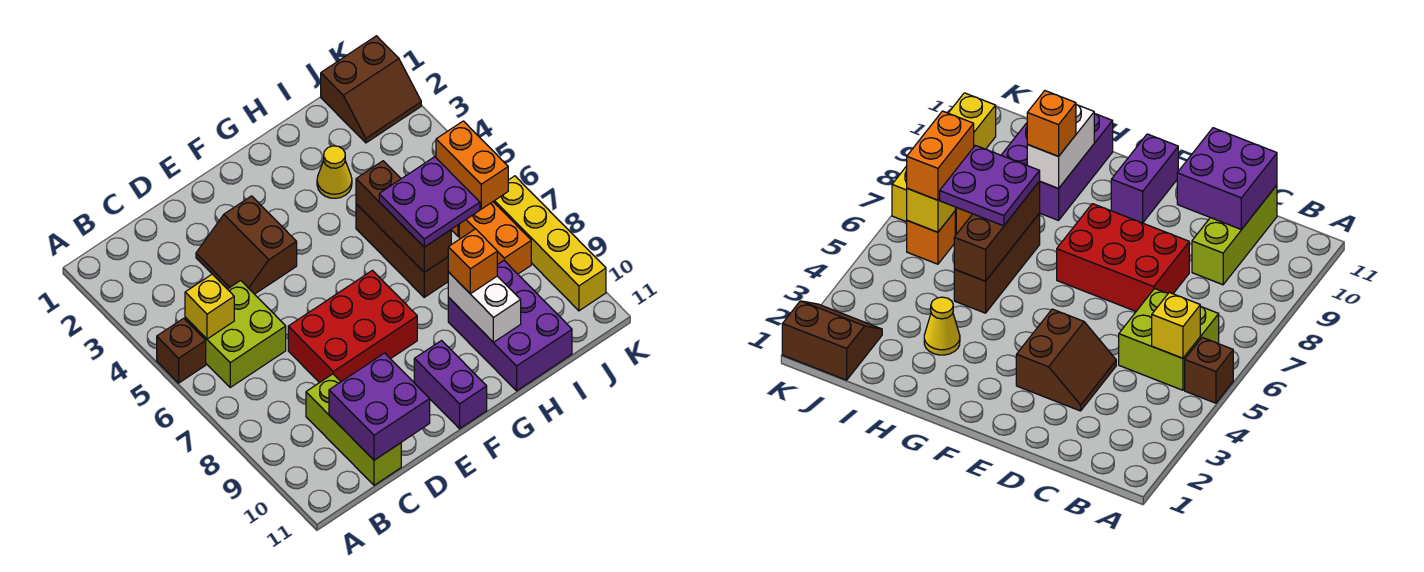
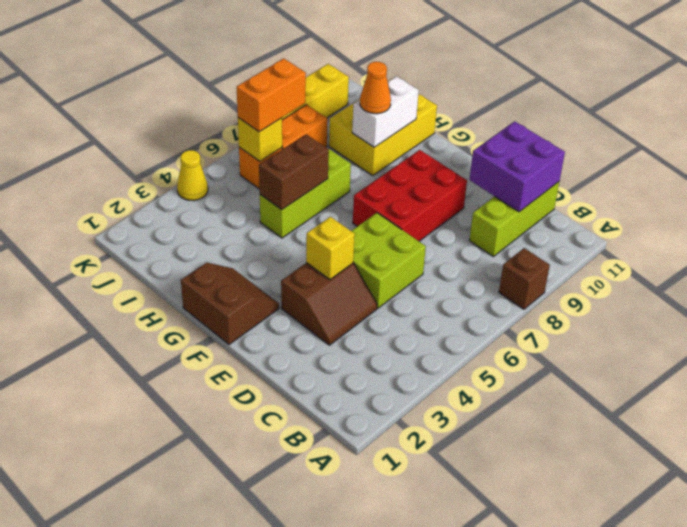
brown brick A5 level 1 -> brown brick A8 level 1
lime brick B5:C6 level 1 -> lime brick D5:E6 level 1
yellow brick B5 level 2 -> yellow brick E4 level 2
red brick D7:F8 level 1 -> red brick E7:F9 level 1
purple brick F10:F11 level 1 -> none
yellow cone H3 level 1 -> yellow cone K4 level 1
brown brick H5:H7 level 1 -> lime brick H5:H7 level 1
brown brick H5:H7 level 2 -> brown brick H5:H6 level 2
purple plate H6:I7 level 3 -> none
purple brick H9:I11 level 1 -> yellow brick H9:I11 level 1
orange brick H9 level 3 -> orange cone H9 level 3
brown slope J1:K2 level 1 top 1 -> brown slope F1:G2 level 1 top 1

